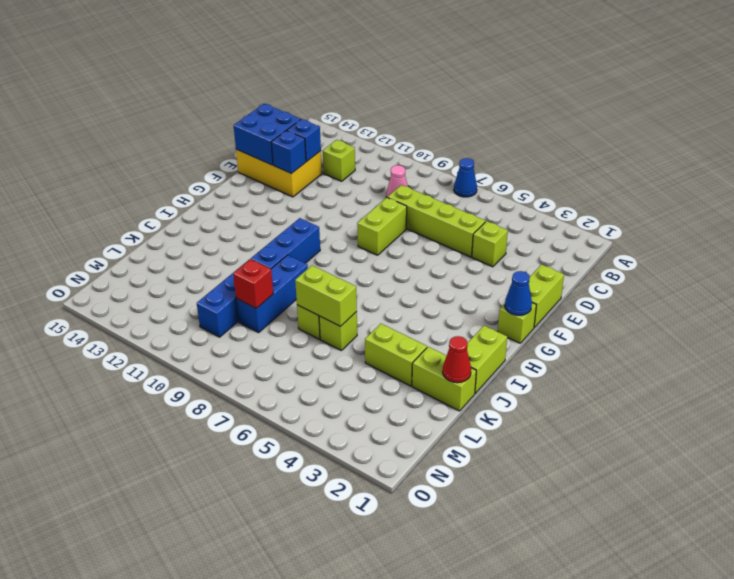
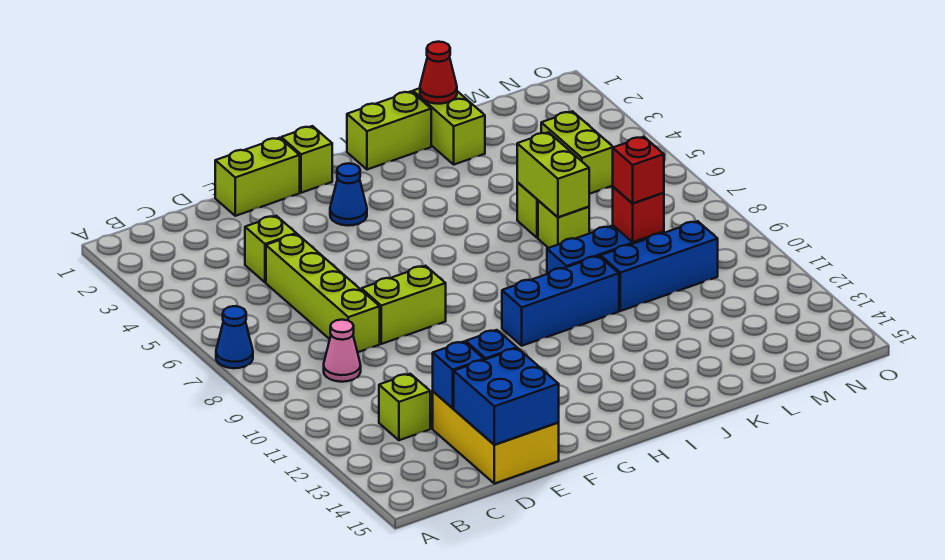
blue cone G1 level 2 -> blue cone G3 level 1
lime brick K3:K4 level 1 -> lime brick M4:M5 level 1
none -> red brick L9 level 3

